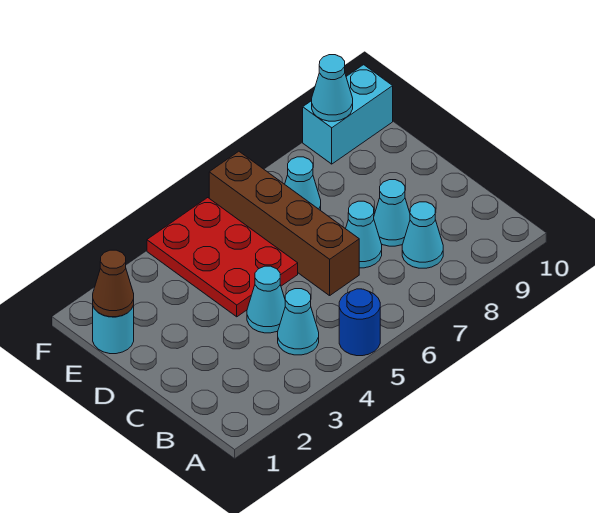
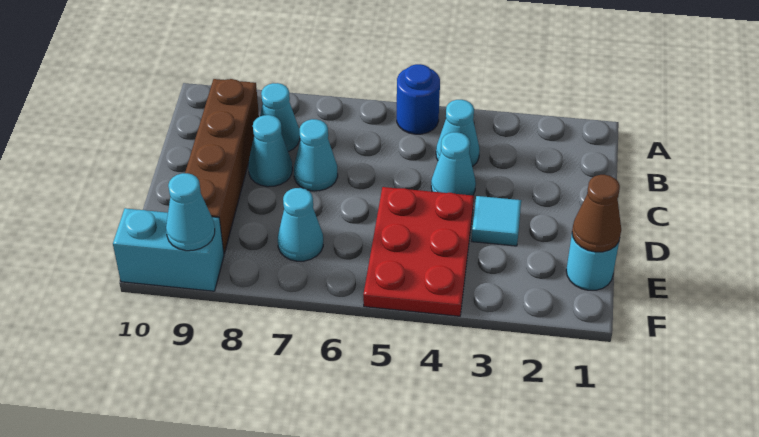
brown brick C6:F6 level 1 -> brown brick B9:E9 level 1
none -> cyan tile D3 level 1

